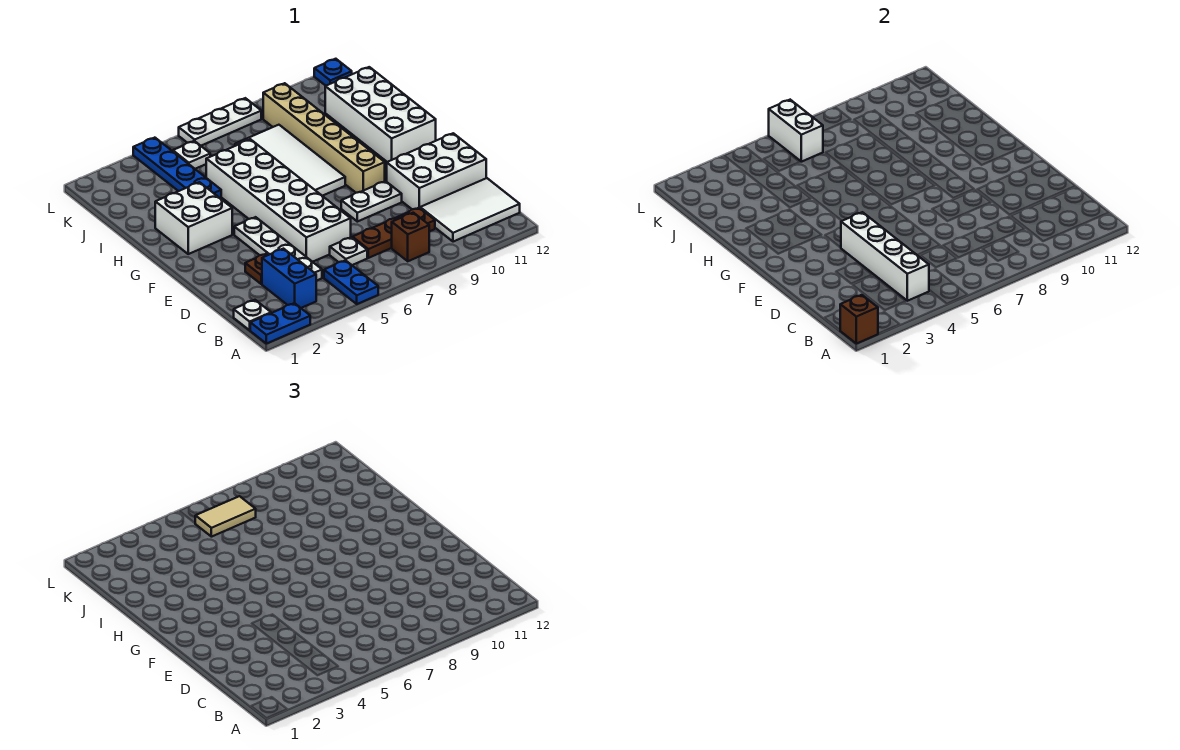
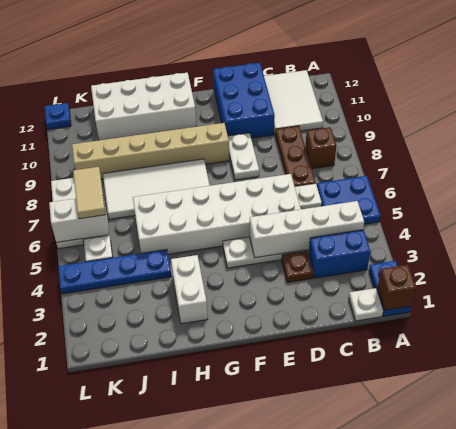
blue plate A5:B5 level 1 -> blue plate A5:B6 level 1
white brick D10:E12 level 1 -> blue brick D10:E12 level 1
white brick G2:H3 level 1 -> white brick H2:H3 level 1

